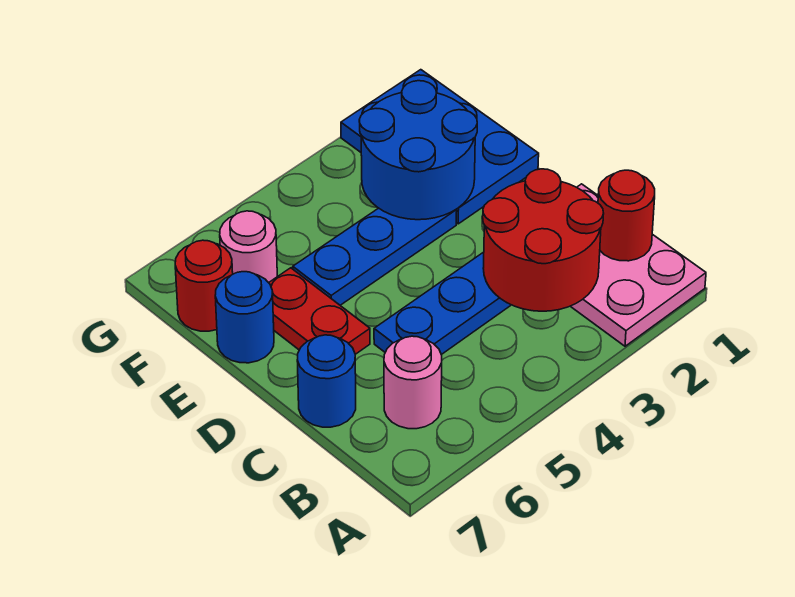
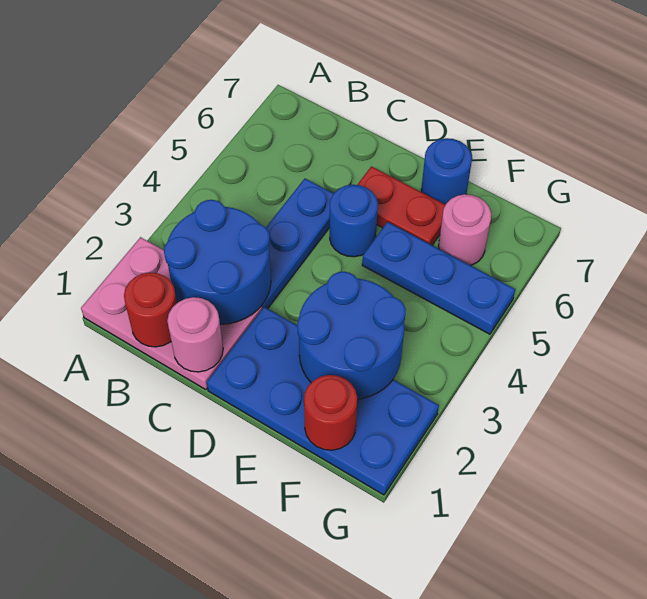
red round brick B2:C3 level 2 -> blue round brick B2:C3 level 2
pink round brick B6 level 1 -> pink round brick C1 level 2
blue round brick C7 level 1 -> blue round brick D5 level 1
blue plate E1:G2 level 1 -> blue plate D1:G2 level 1
blue plate E3:E5 level 1 -> blue plate E5:G5 level 1
red round brick F7 level 1 -> red round brick F1 level 2

